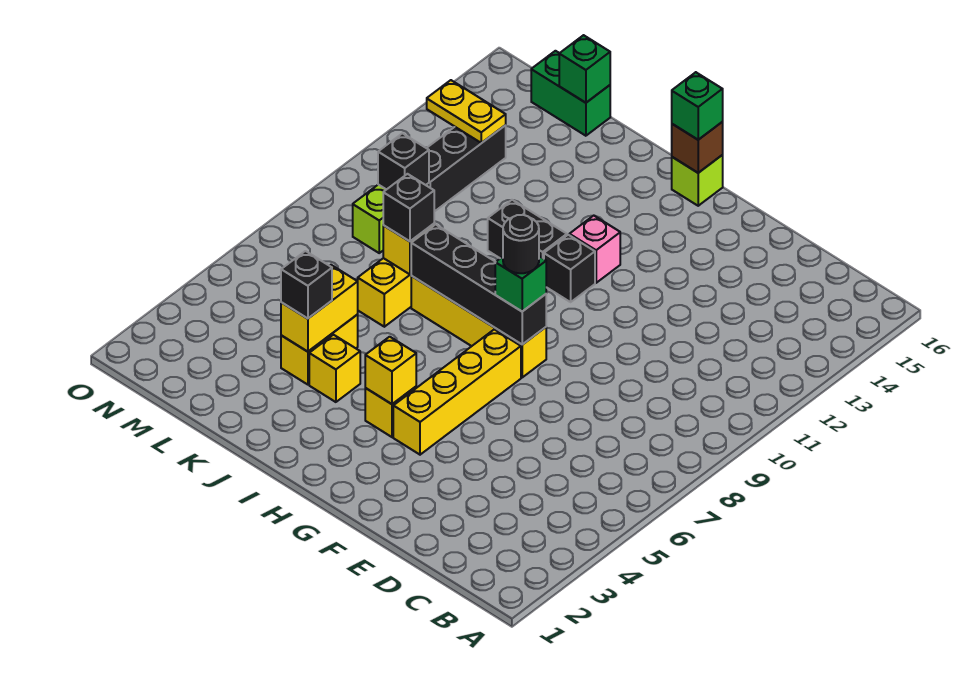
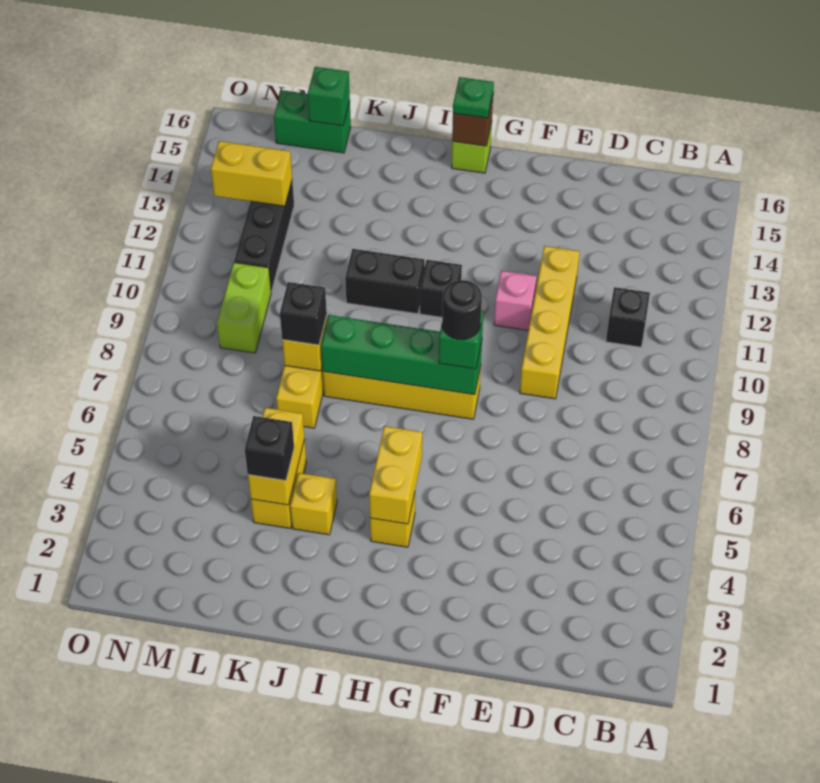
yellow brick G4:G7 level 1 -> yellow brick E9:E12 level 1
black brick G8:J8 level 2 -> green brick G8:J8 level 2
yellow brick H4 level 2 -> yellow brick H4:H5 level 2
pink brick H12 level 1 -> pink brick F11 level 1
green brick H16 level 3 -> green plate H16 level 3
black brick M10 level 2 -> black brick C11 level 1
yellow plate M13:N13 level 2 -> yellow brick M13:N13 level 2

